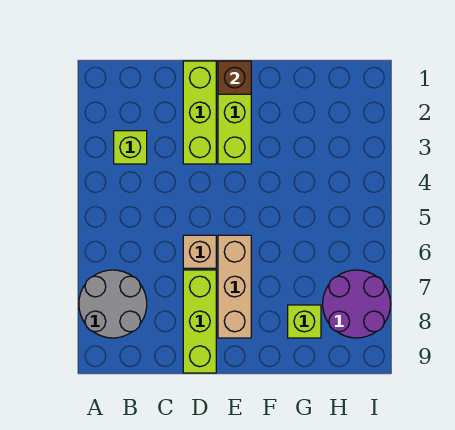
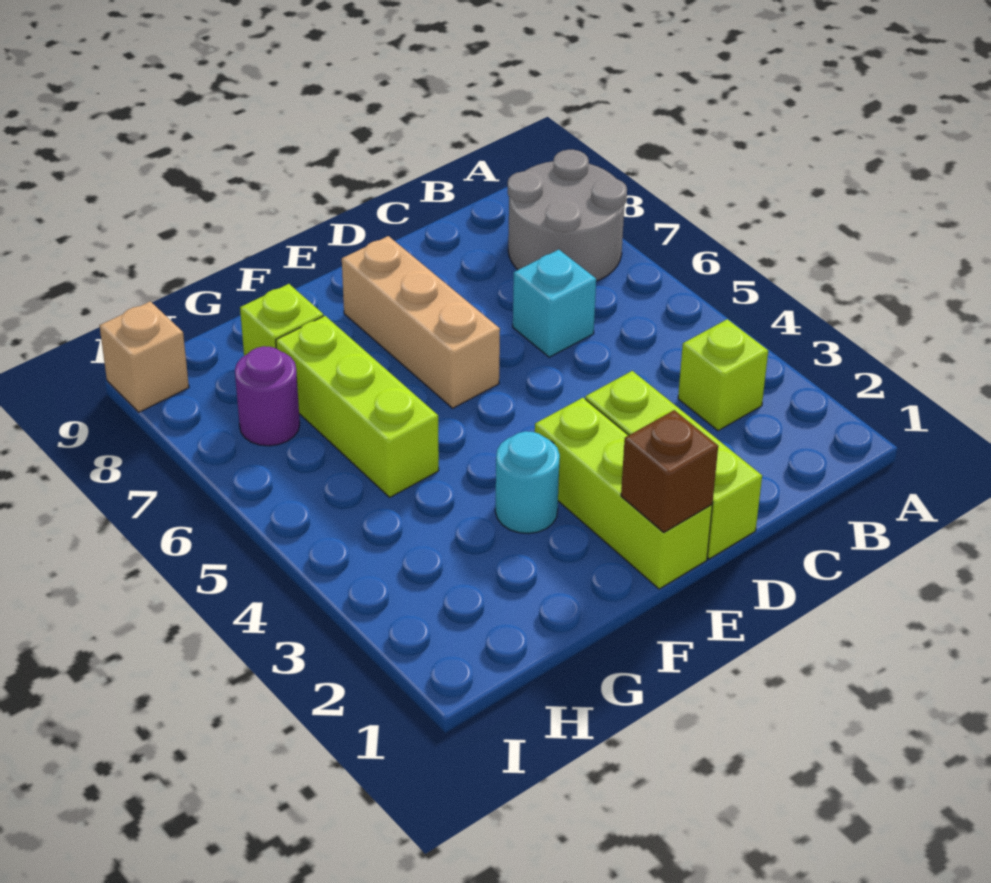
none -> cyan brick C6 level 1
tan brick D6 level 1 -> tan brick I9 level 1
lime brick D7:D9 level 1 -> lime brick G5:G7 level 1
none -> cyan round brick F3 level 1
purple round brick H7:I8 level 1 -> purple round brick H7 level 1

